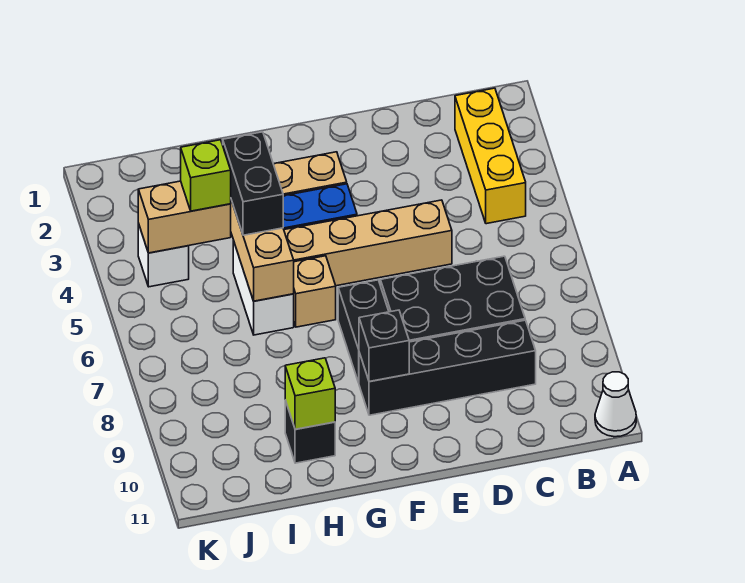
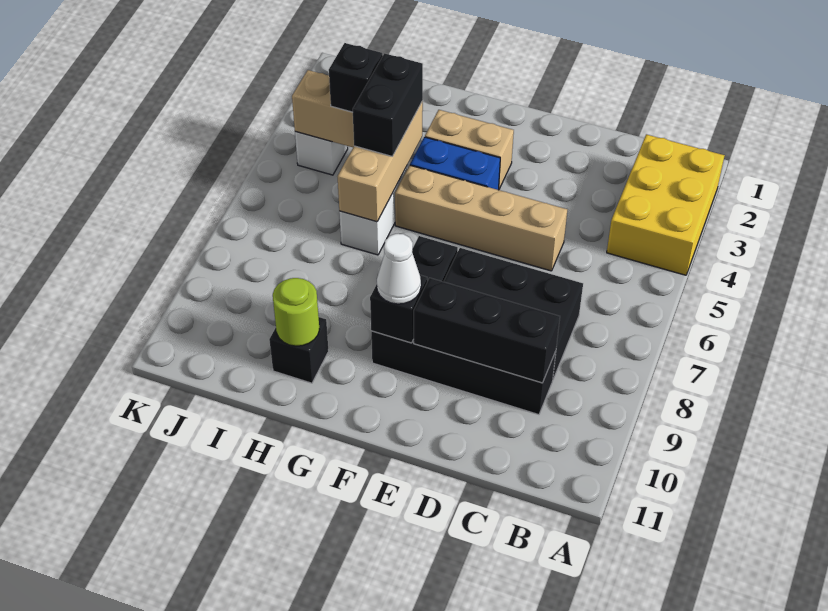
white cone A11 level 1 -> white cone F9 level 3
yellow brick B2:B4 level 1 -> yellow brick A2:B4 level 1
none -> black brick C9:E9 level 2
tan brick G6 level 1 -> none
lime brick H10 level 2 -> lime round brick H10 level 2
lime brick I4 level 3 -> black brick I4 level 3

